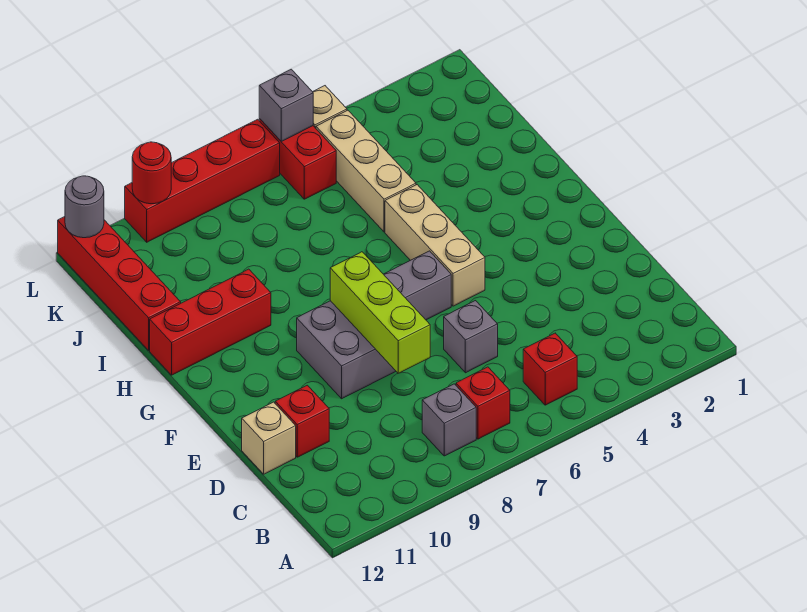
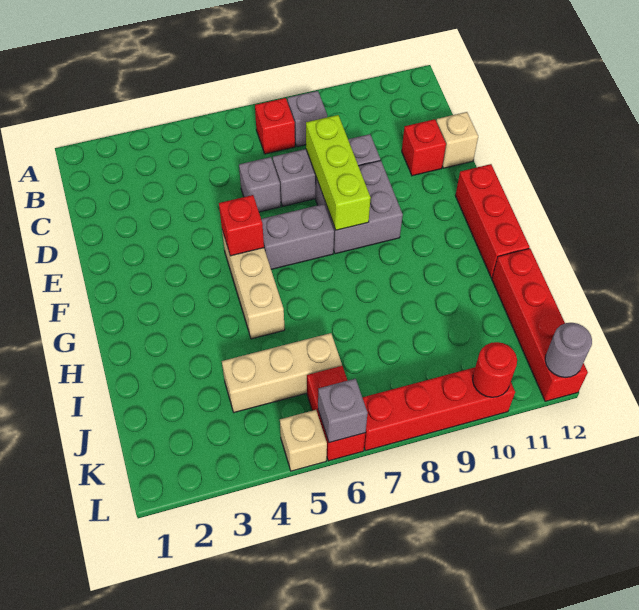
red brick B5 level 1 -> red brick F5 level 2
none -> grey brick D7:D9 level 1
red brick H10:H12 level 1 -> red brick F12:H12 level 1
tan brick I5:K5 level 1 -> tan brick J4:J6 level 1

